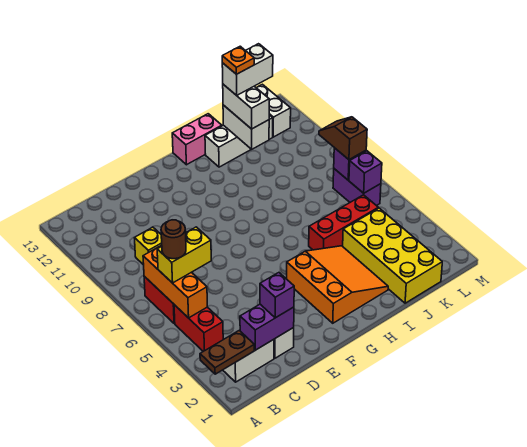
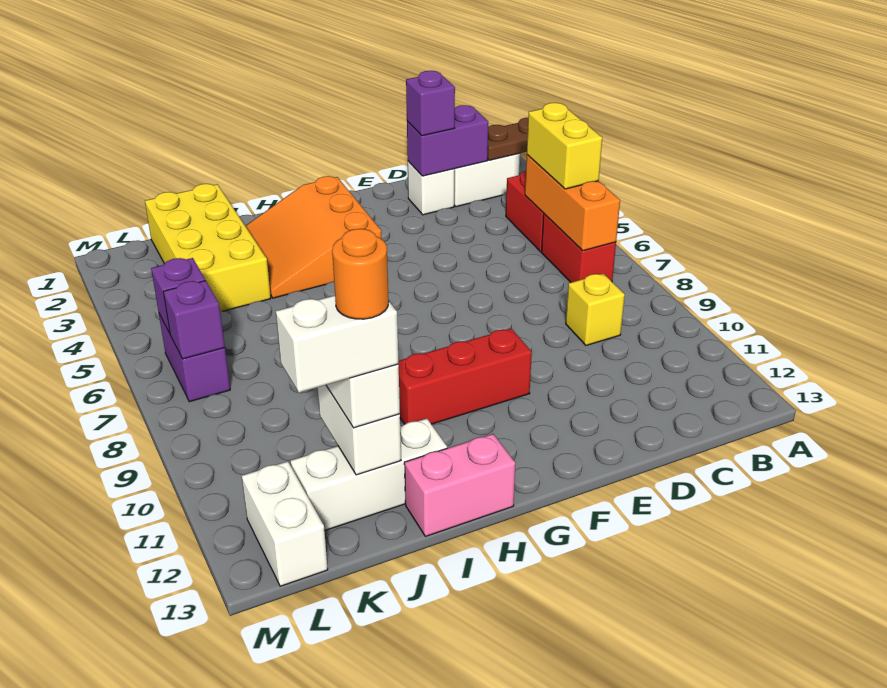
yellow brick B6:C6 level 3 -> yellow brick B5:B6 level 3
brown round brick B6 level 4 -> none
red brick I5:K5 level 1 -> red brick F10:H10 level 1
orange plate J12 level 5 -> orange round brick J12 level 5
brown slope L7:L8 level 3 top 7 -> none

